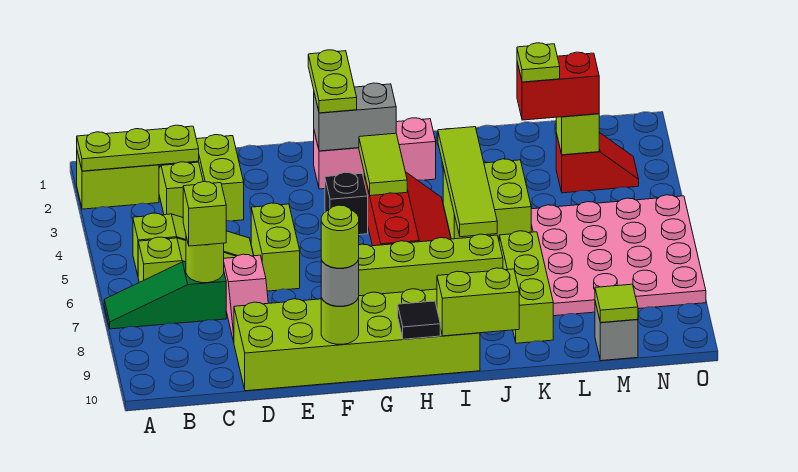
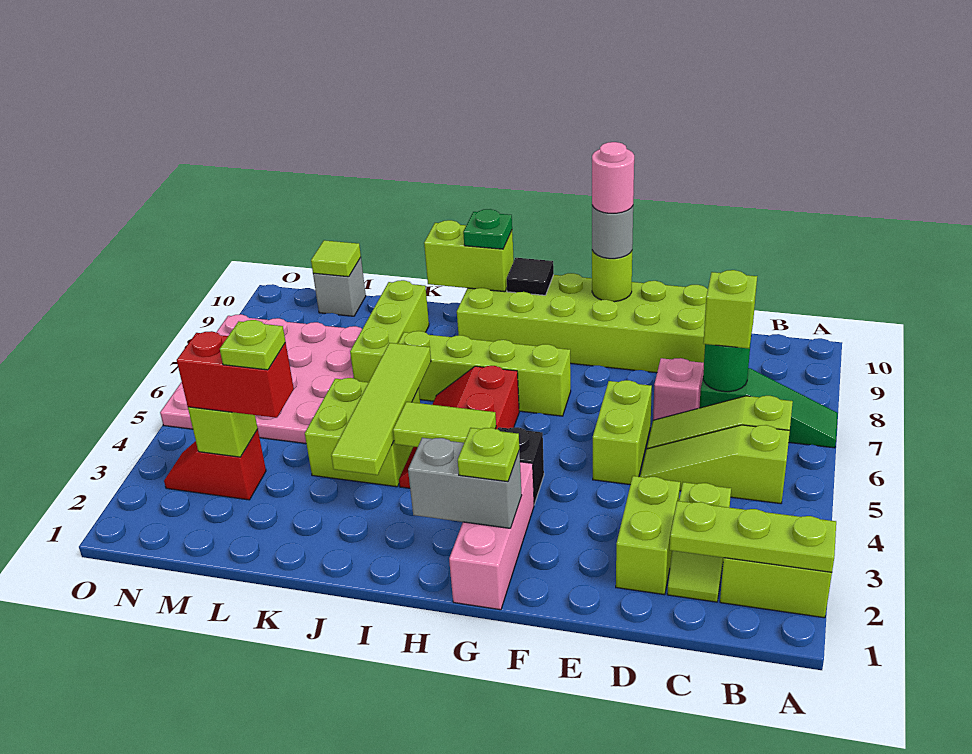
lime round brick C7 level 2 -> green round brick C7 level 2
lime round brick F10 level 4 -> pink round brick F10 level 4
lime plate G1:G2 level 3 -> lime plate G2 level 3
pink brick G2:I2 level 1 -> pink brick G1:G3 level 1
lime tile H3:H4 level 2 -> lime tile H4:I4 level 2
none -> green plate I10 level 3

